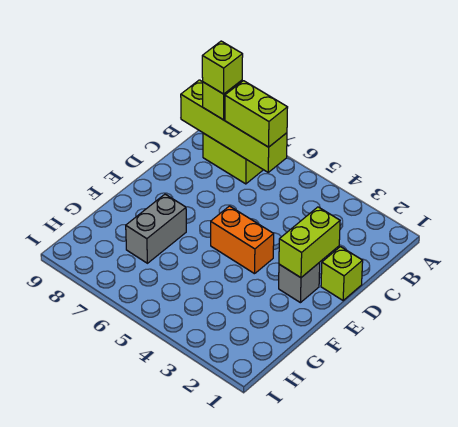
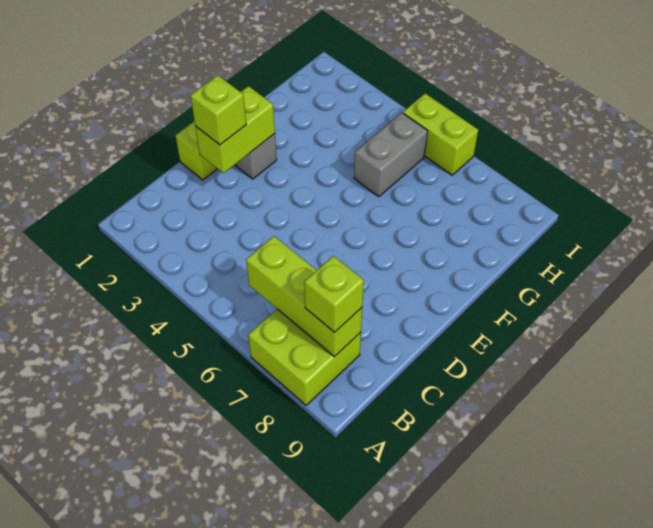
lime brick B6:B9 level 2 -> lime brick B6:B8 level 2
lime brick B6:B7 level 3 -> lime brick I5:I6 level 1
lime brick B8 level 4 -> lime brick D2 level 3
orange brick E4:E5 level 1 -> none
grey brick F7:G7 level 1 -> grey brick G5:H5 level 1

